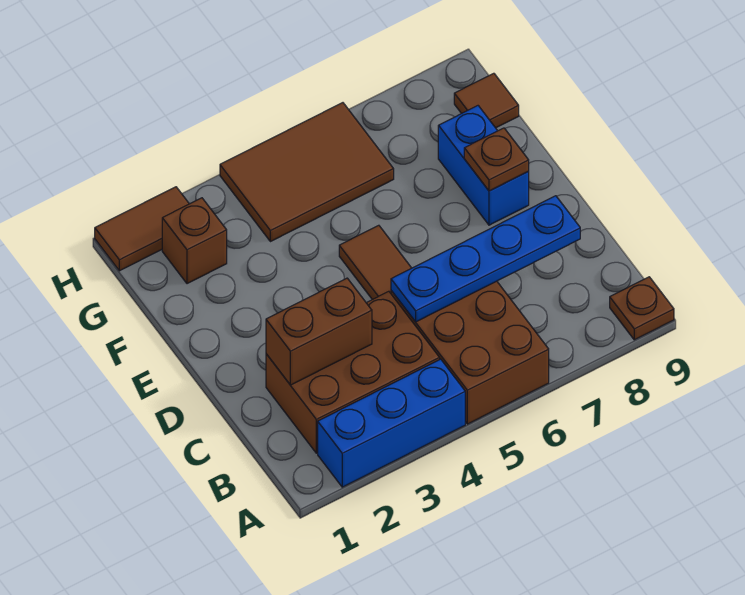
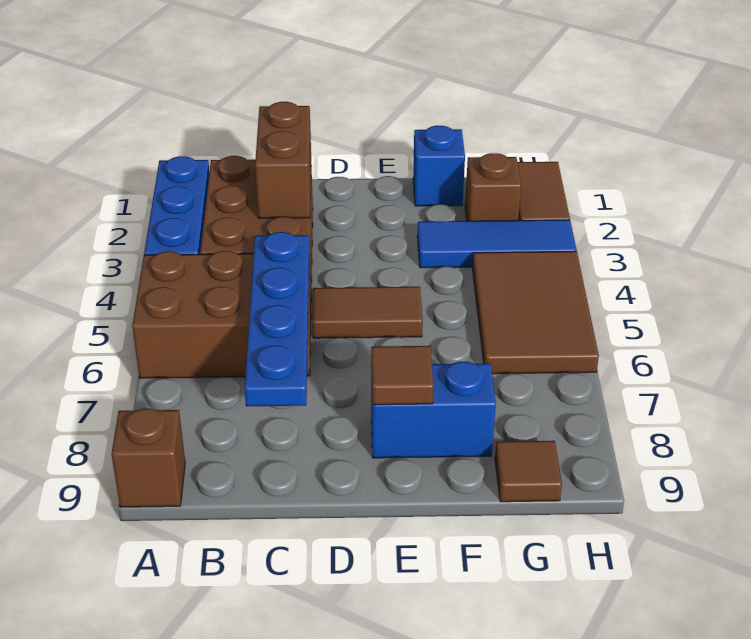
brown plate A9 level 1 -> brown brick A9 level 1
brown plate E8 level 2 -> brown tile E8 level 2
none -> blue brick F1 level 1
none -> blue tile F3:H3 level 1

